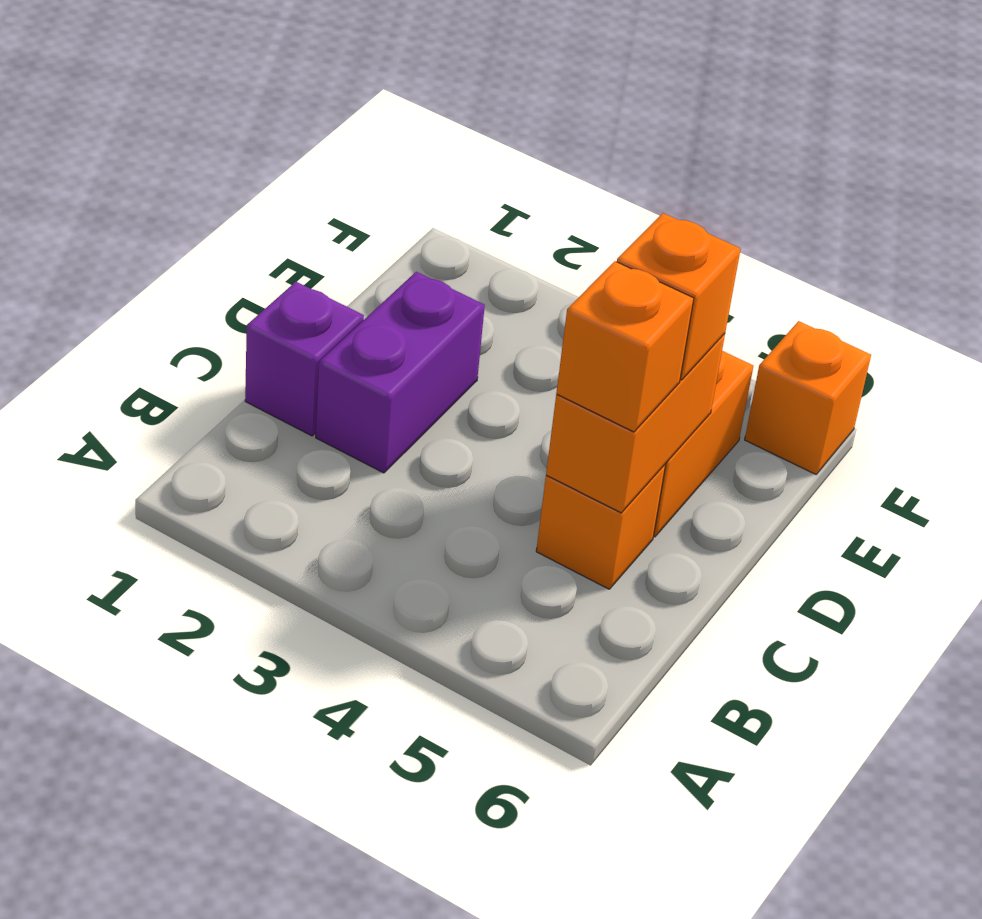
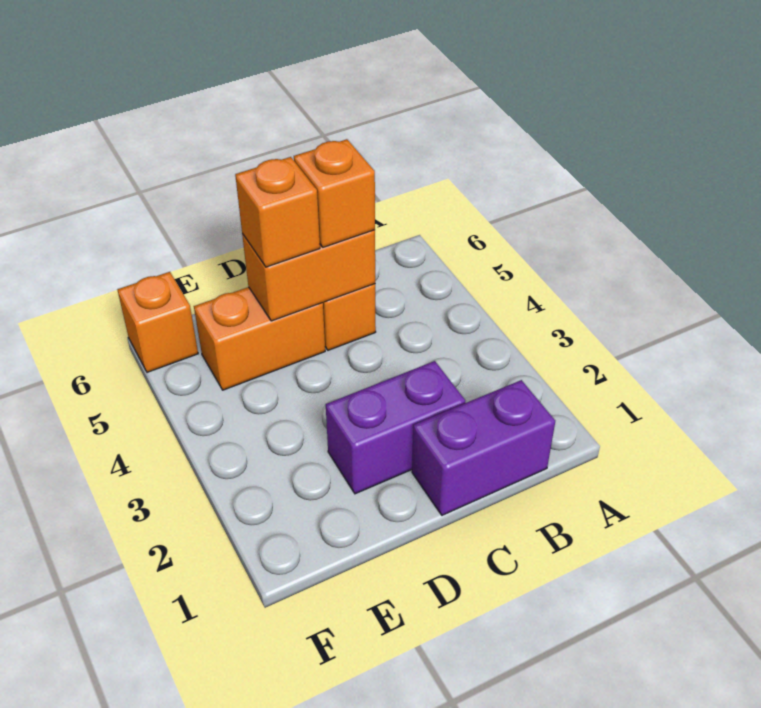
purple brick C1 level 1 -> purple brick B1:C1 level 1

